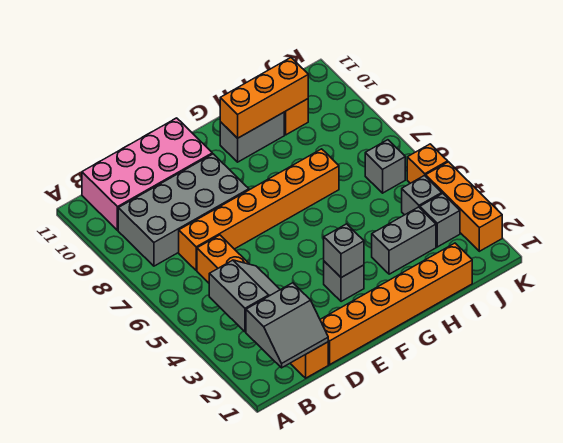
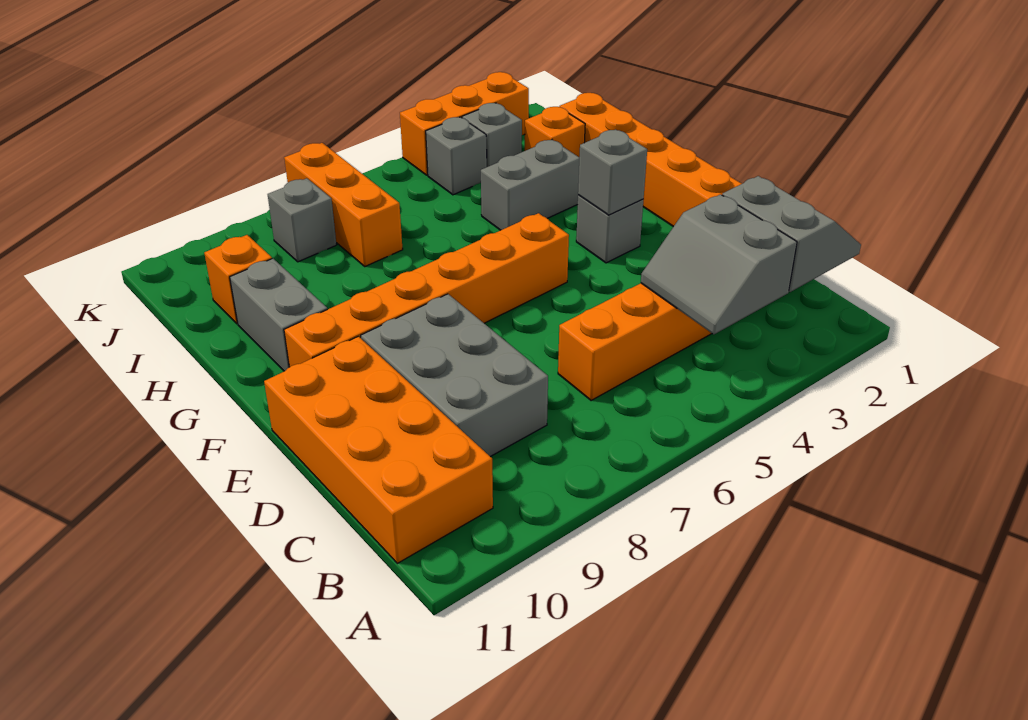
grey slope B3:C4 level 2 top B -> grey slope B3:C4 level 2 top 3
grey brick B8:E9 level 1 -> grey brick C8:E9 level 1
pink brick B10:E11 level 1 -> orange brick B10:E11 level 1
orange brick C7:H7 level 1 -> orange brick F5:F10 level 1
orange brick G10:I10 level 2 -> orange brick I7:K7 level 1
grey brick H3:I3 level 1 -> grey brick H3:H4 level 1
grey brick J6 level 1 -> grey brick J8 level 1
orange brick K5 level 1 -> orange brick I2 level 1

